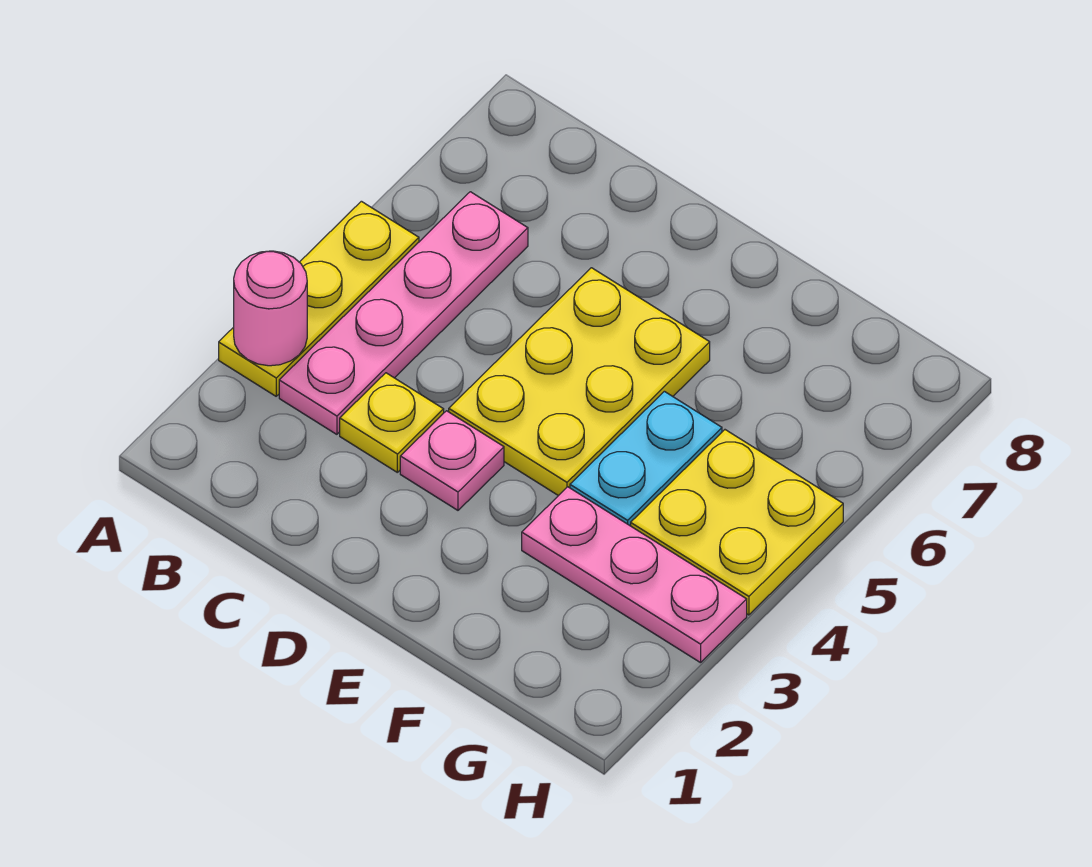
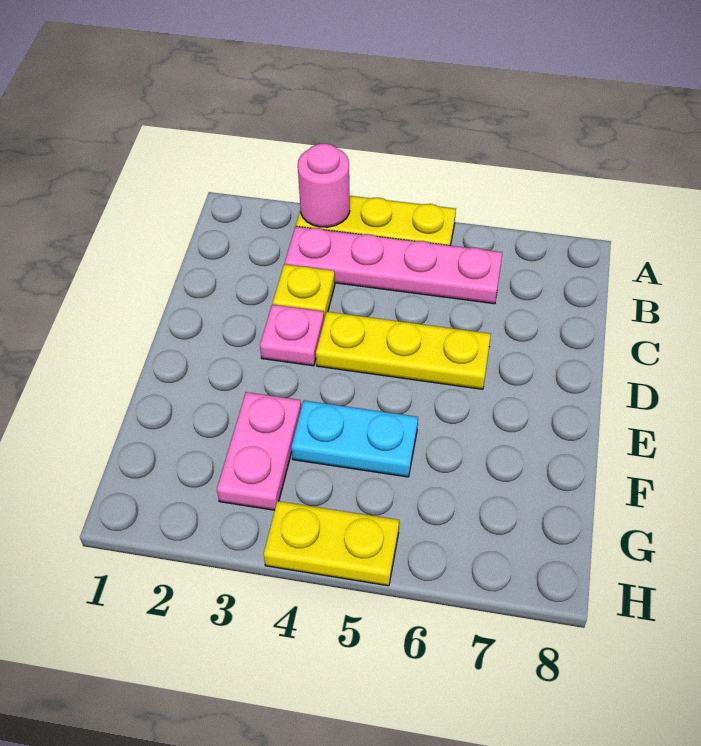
yellow plate D4:E6 level 1 -> yellow plate D4:D6 level 1
pink plate F3:H3 level 1 -> pink plate F3:G3 level 1
yellow plate G4:H5 level 1 -> yellow plate H4:H5 level 1

